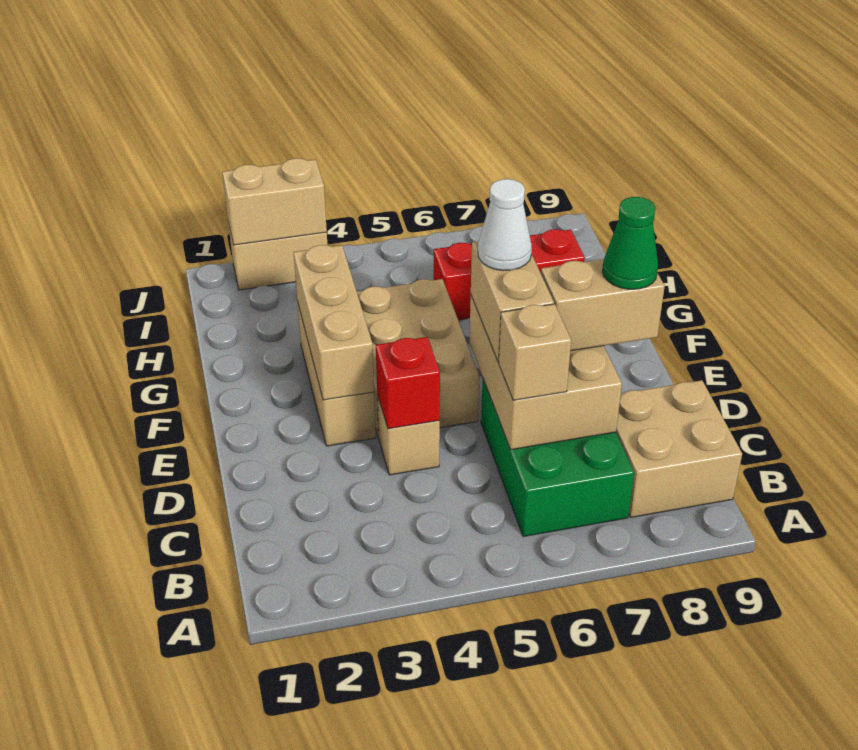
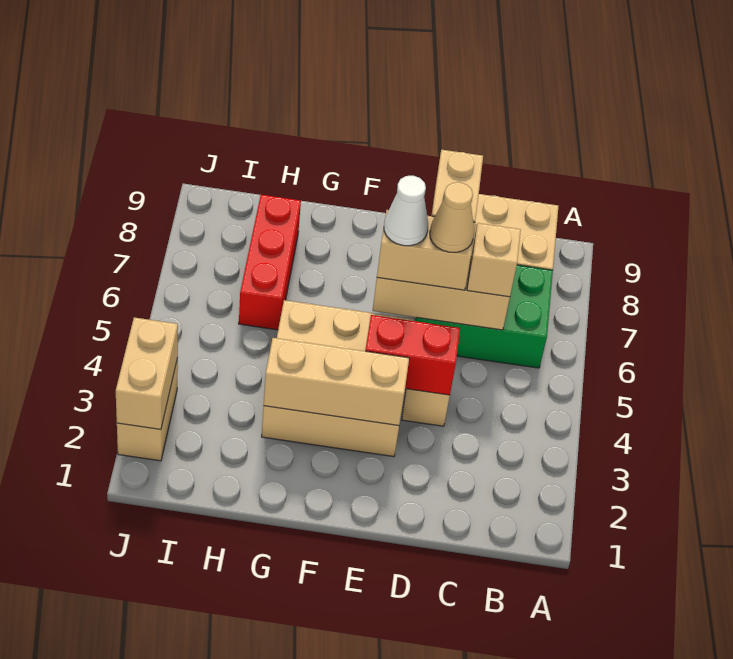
red brick D4 level 2 -> red brick D4:E4 level 2
none -> tan cone D6 level 4
green cone D8 level 4 -> none

